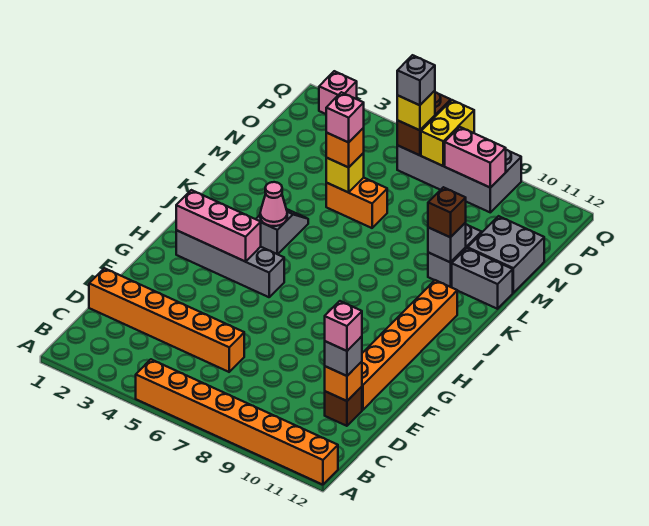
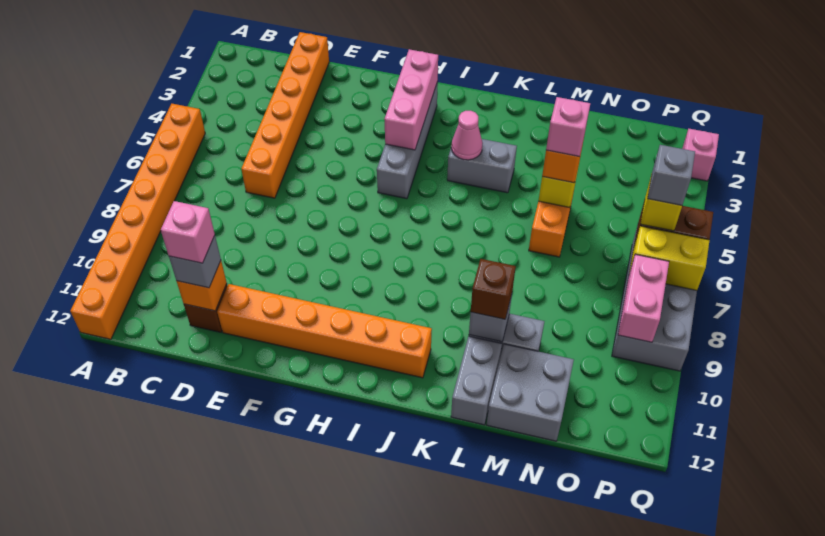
grey slope J4:K4 level 1 top J -> grey brick J4:K4 level 1

